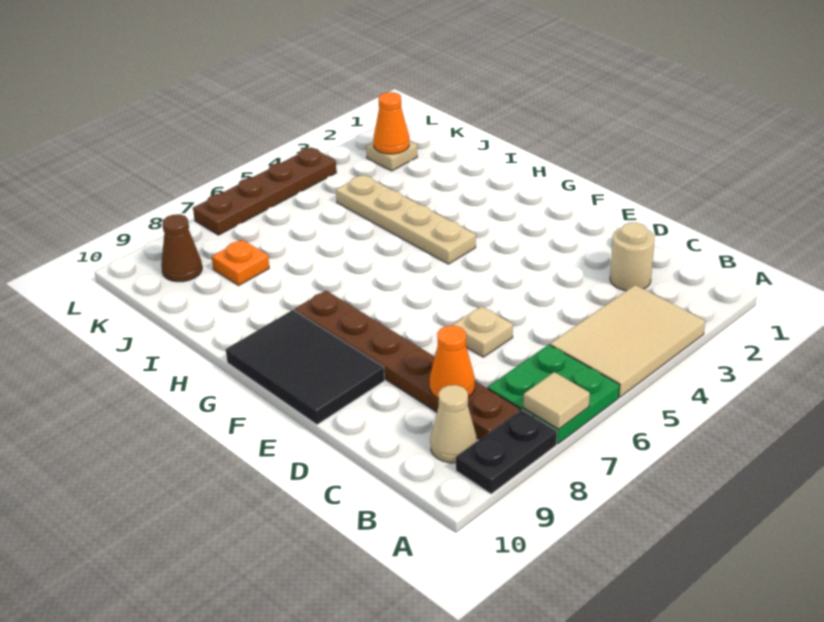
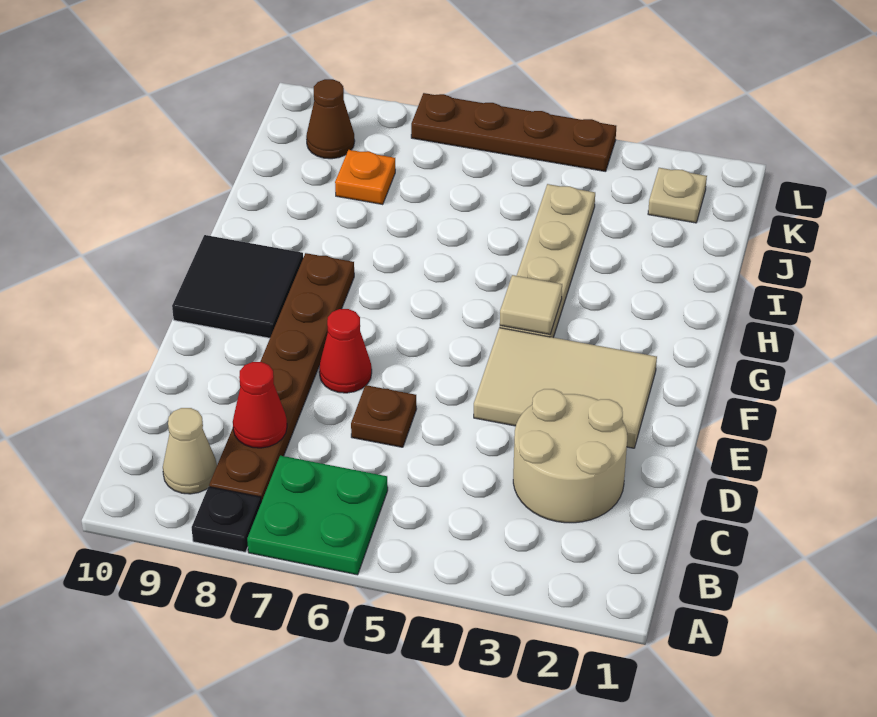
tan tile A3:B5 level 1 -> tan tile E2:F4 level 1
tan tile A7 level 2 -> tan tile G4 level 2
black plate A8:A9 level 1 -> black plate A8 level 1
tan round brick C2 level 1 -> tan round brick C2:D3 level 1
orange cone C8 level 2 -> red cone C8 level 2
tan plate D6 level 1 -> brown plate D6 level 1
none -> red cone E7 level 1
black tile E9:G10 level 1 -> black tile F9:G10 level 1
orange cone K2 level 2 -> none

